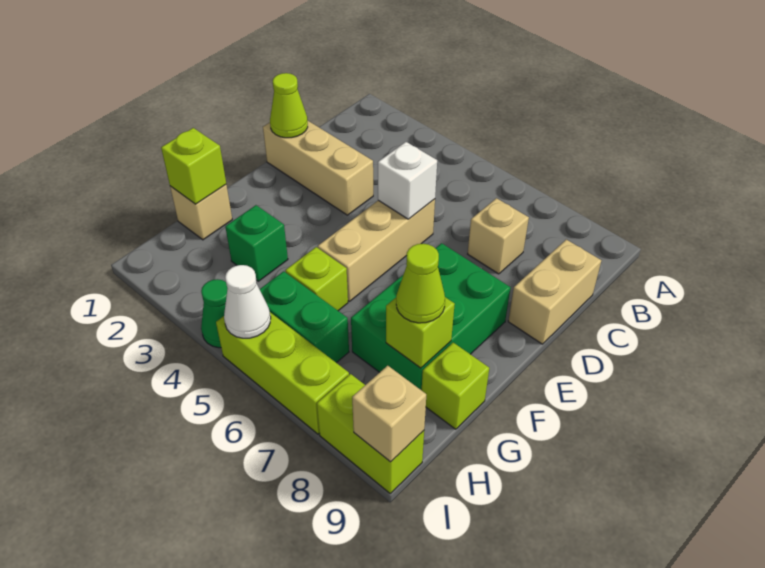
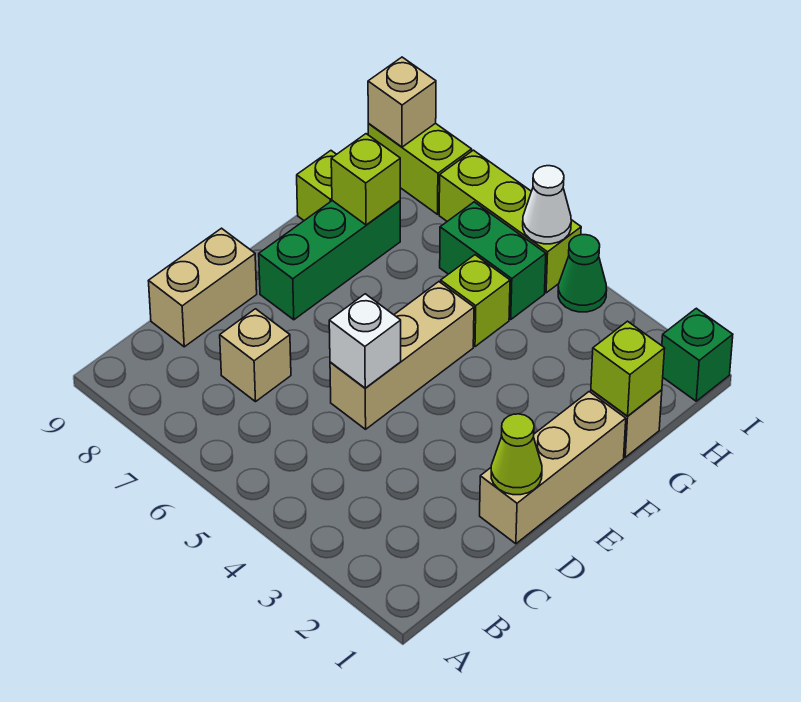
tan brick D1:D3 level 1 -> tan brick D1:F1 level 1
green brick E7:G8 level 1 -> green brick E8:G8 level 1
green brick G3 level 1 -> green brick I1 level 1
lime cone G8 level 3 -> none

